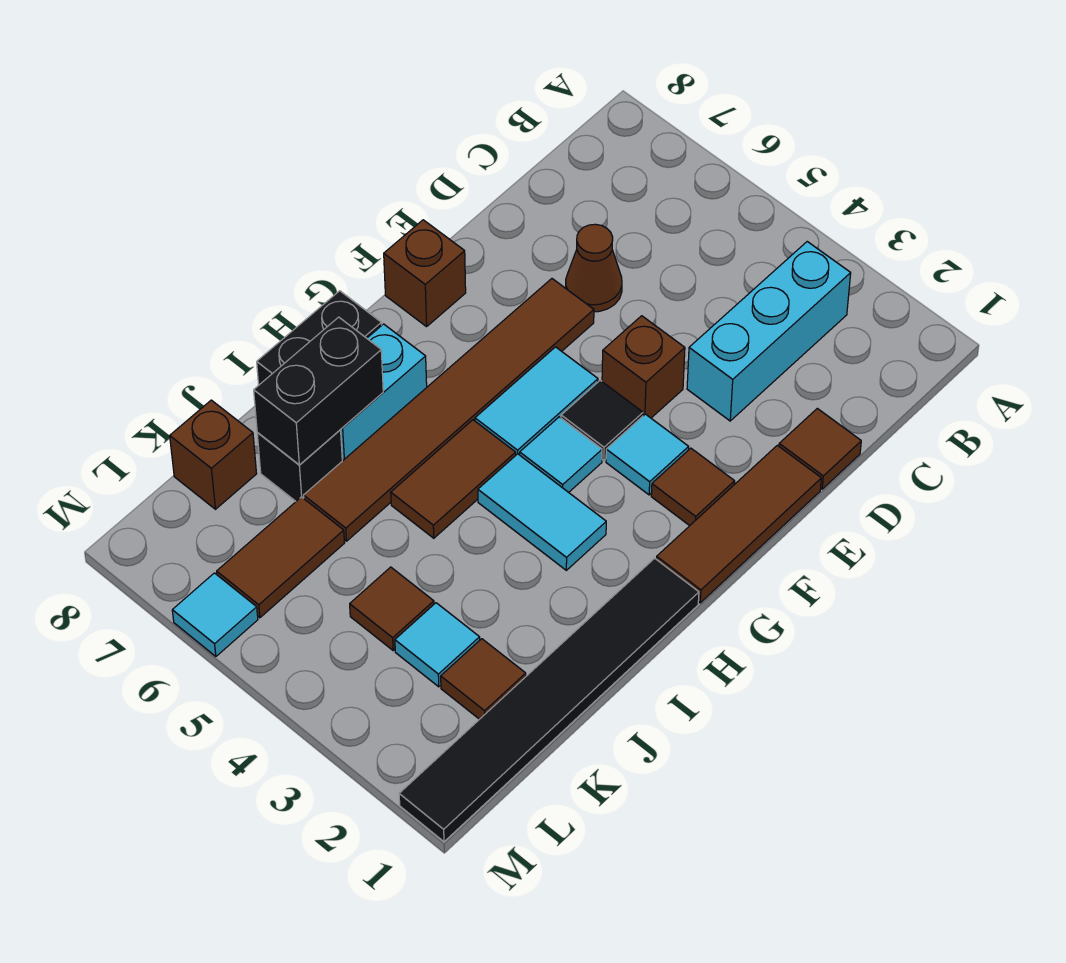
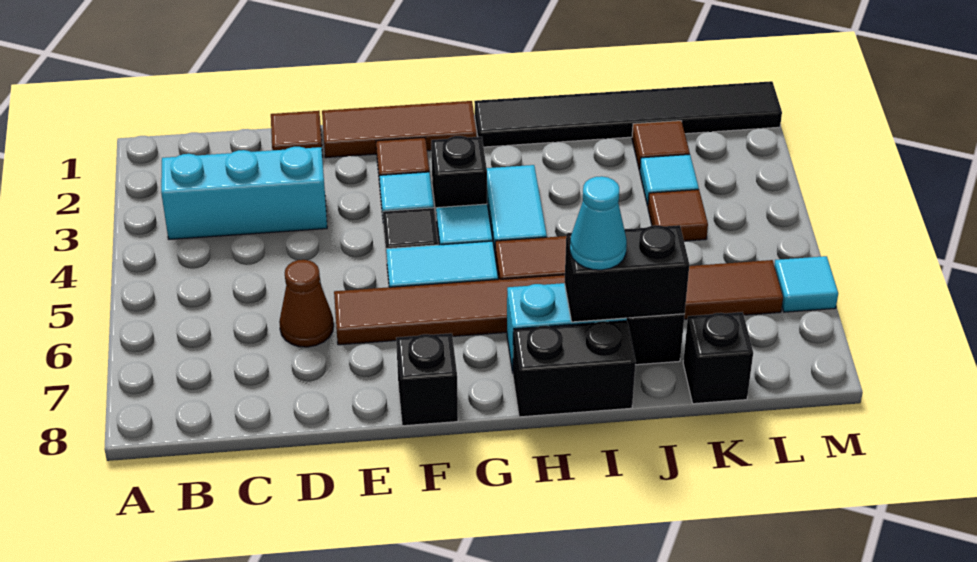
brown brick E4 level 1 -> none
brown brick F8 level 1 -> black brick F8 level 1
none -> black brick G3 level 1
none -> cyan cone I7 level 3
brown brick K8 level 1 -> black brick K8 level 1

